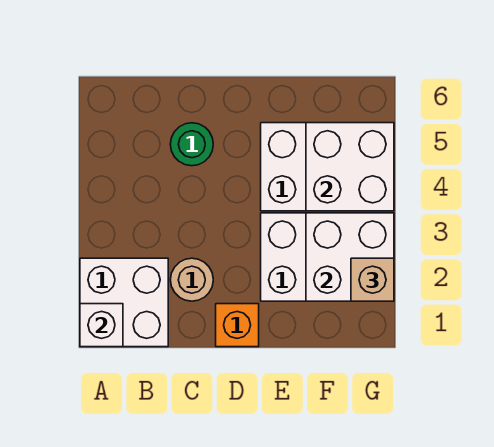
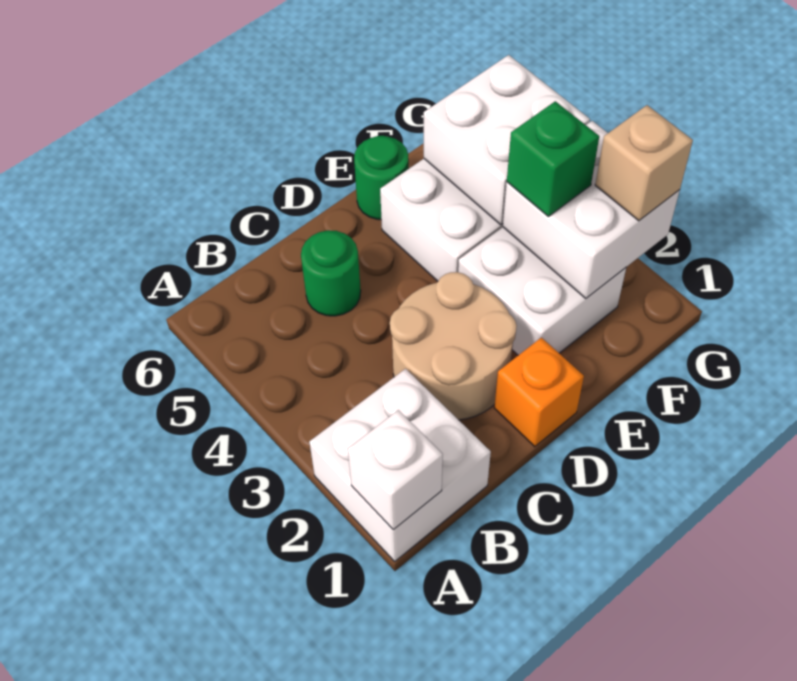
tan round brick C2 level 1 -> tan round brick C2:D3 level 1
none -> green round brick E6 level 1
none -> green brick F3 level 3

